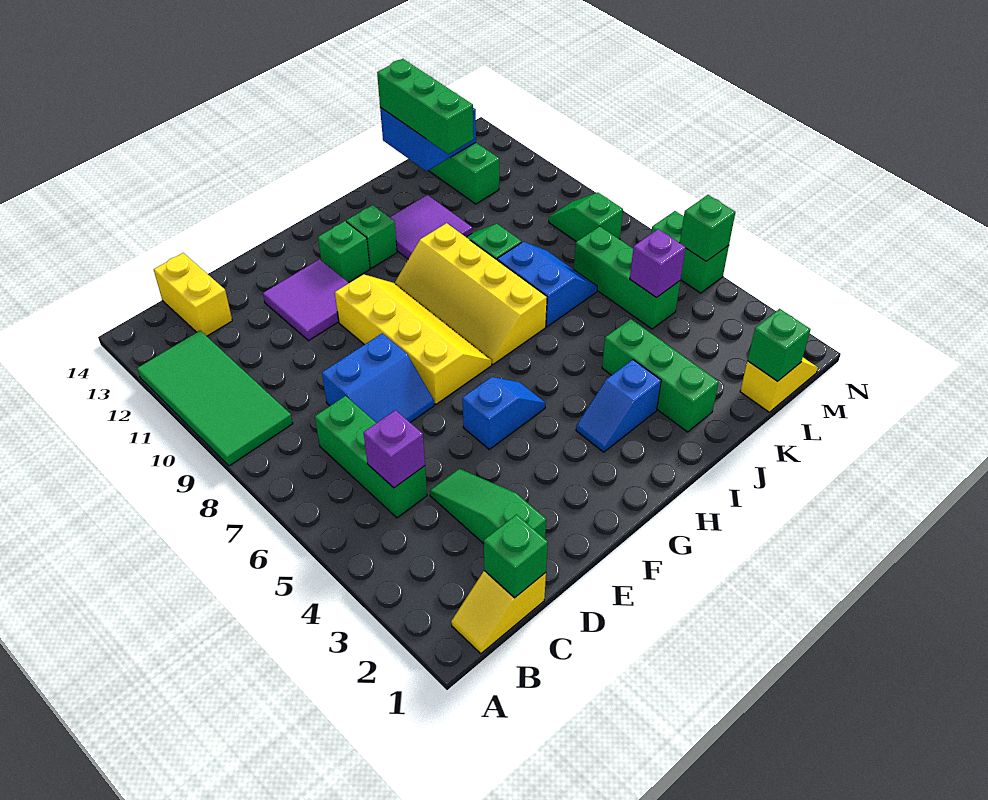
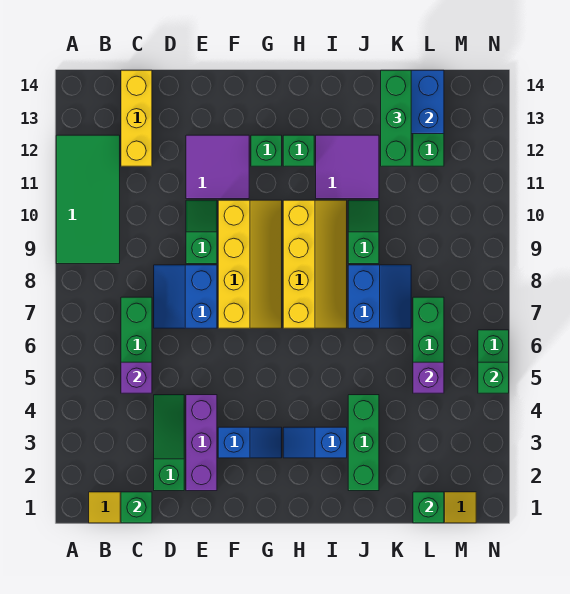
yellow brick C13:C14 level 1 -> yellow brick C12:C14 level 1
blue slope D7:E8 level 1 top 8 -> blue slope D7:E8 level 1 top E
none -> purple brick E2:E4 level 1
blue slope F5:G5 level 1 top F -> blue slope F3:G3 level 1 top F
yellow slope H7:I10 level 1 top I -> yellow slope H7:I10 level 1 top H
green slope M8:M9 level 1 top 8 -> green slope E9:E10 level 1 top 9

